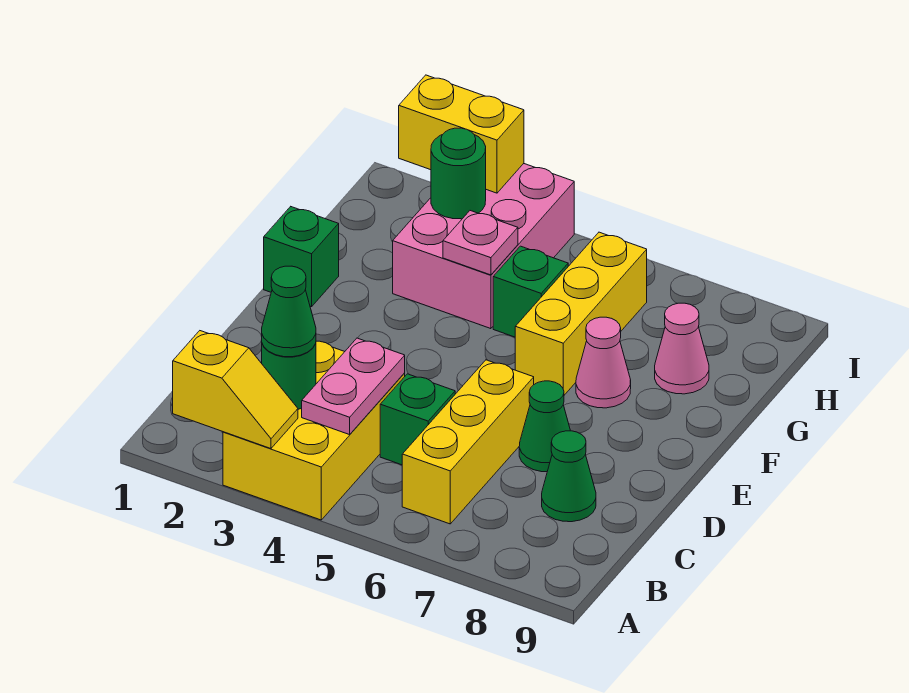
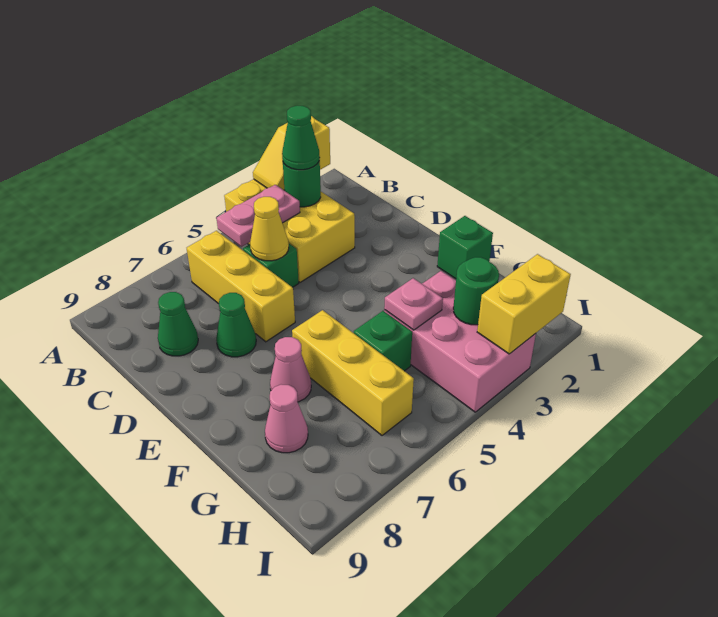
pink plate B4:C4 level 2 -> pink plate B4:B5 level 2
none -> yellow cone C5 level 2

